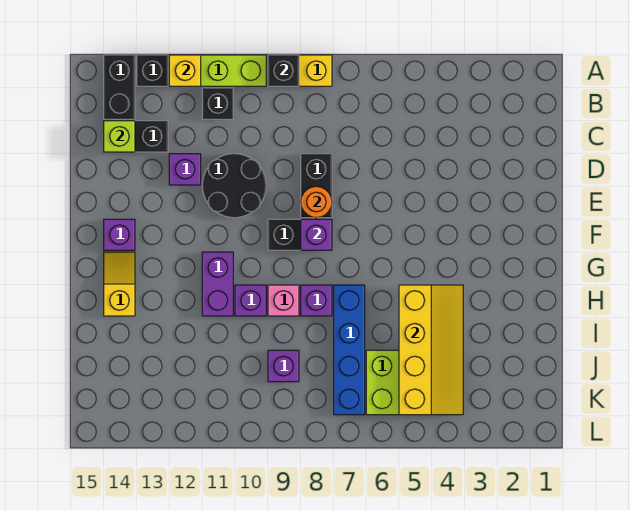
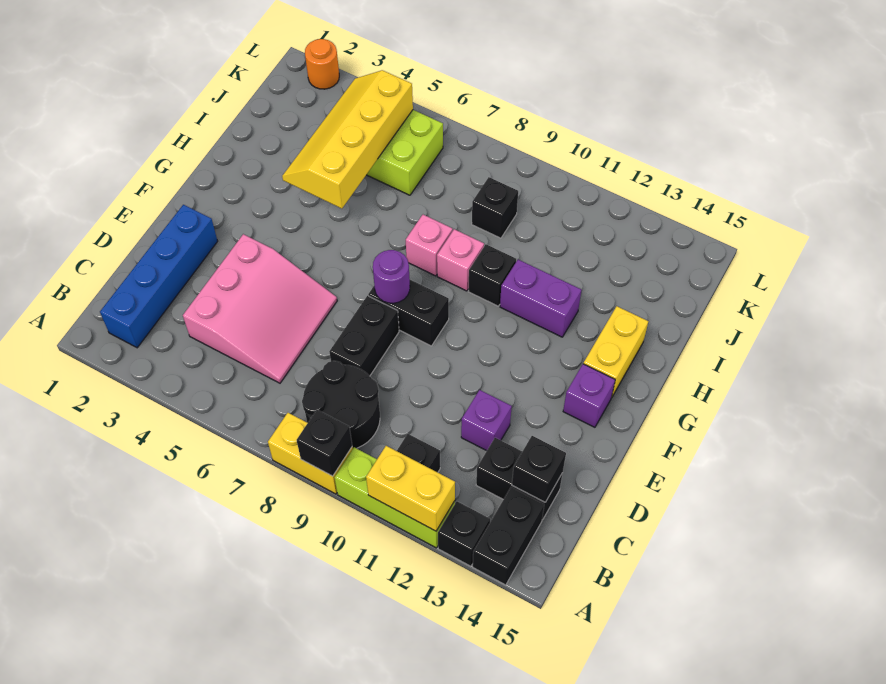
yellow brick A12 level 2 -> yellow brick A11:A12 level 2
none -> pink slope C4:E6 level 1 top 4
lime brick C14 level 2 -> black brick C14 level 2
black round brick D10:E11 level 1 -> black round brick B8:C9 level 1
orange round brick E8 level 2 -> orange round brick L2 level 1
purple brick F8 level 2 -> purple round brick F8 level 2
purple brick G11:H11 level 1 -> purple brick H11:H12 level 1
yellow slope G14:H14 level 1 top H -> yellow brick G14:H14 level 1
blue brick H7:K7 level 1 -> blue brick B2:E2 level 1
purple brick H8 level 1 -> pink brick H8 level 1
purple brick H10 level 1 -> black brick H10 level 1
purple brick J9 level 1 -> black brick J9 level 1

